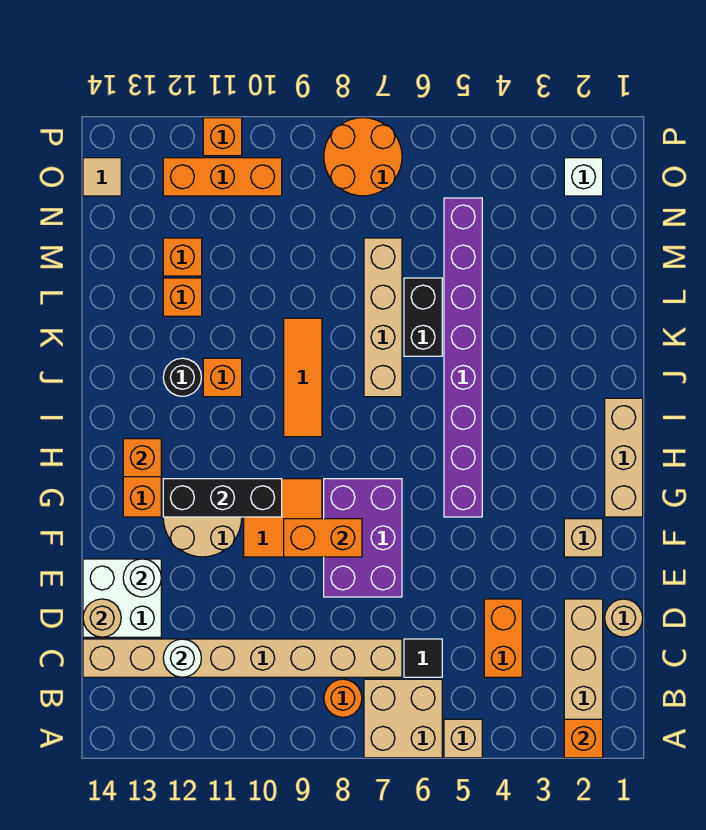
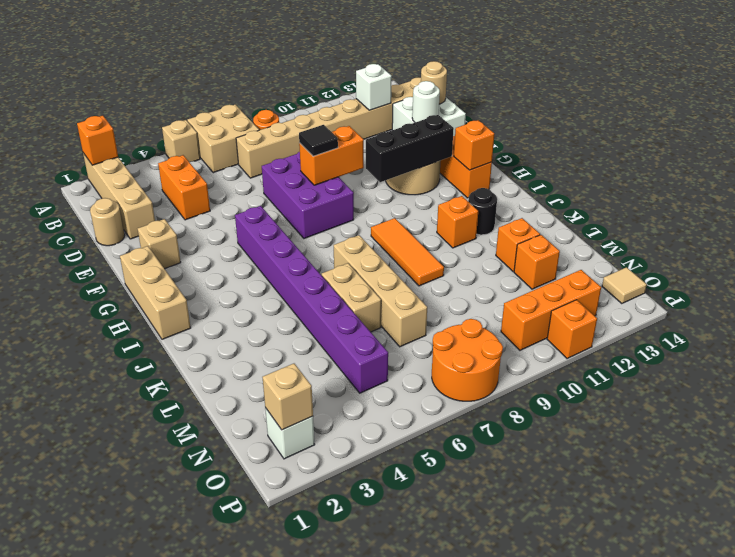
black tile C6 level 1 -> black tile F8 level 3
white round brick C12 level 2 -> white brick C12 level 2
orange tile F9:G10 level 1 -> none
black brick K6:L6 level 1 -> tan brick K6:L6 level 1
none -> tan brick O2 level 2

